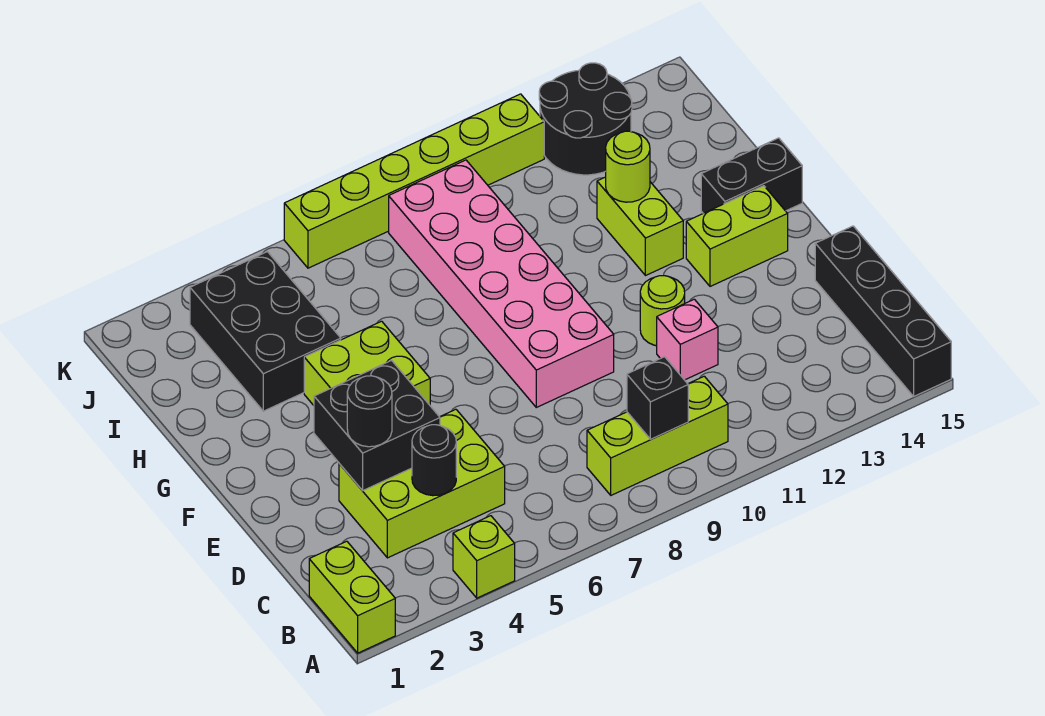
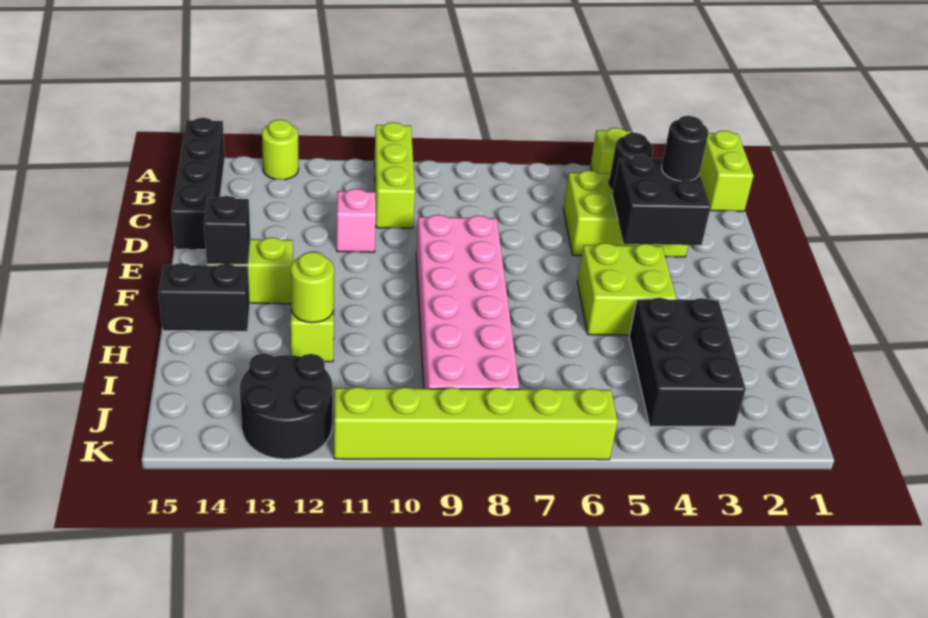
lime brick B8:B10 level 1 -> lime brick A10:C10 level 1
black brick B9 level 2 -> black brick F14 level 2
lime round brick E11 level 1 -> lime round brick A13 level 1

